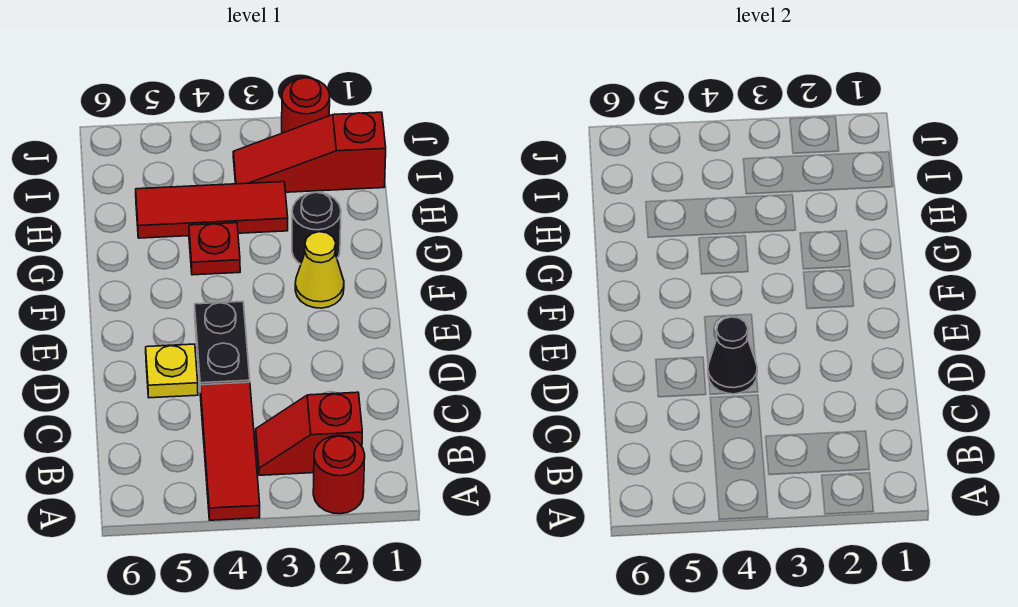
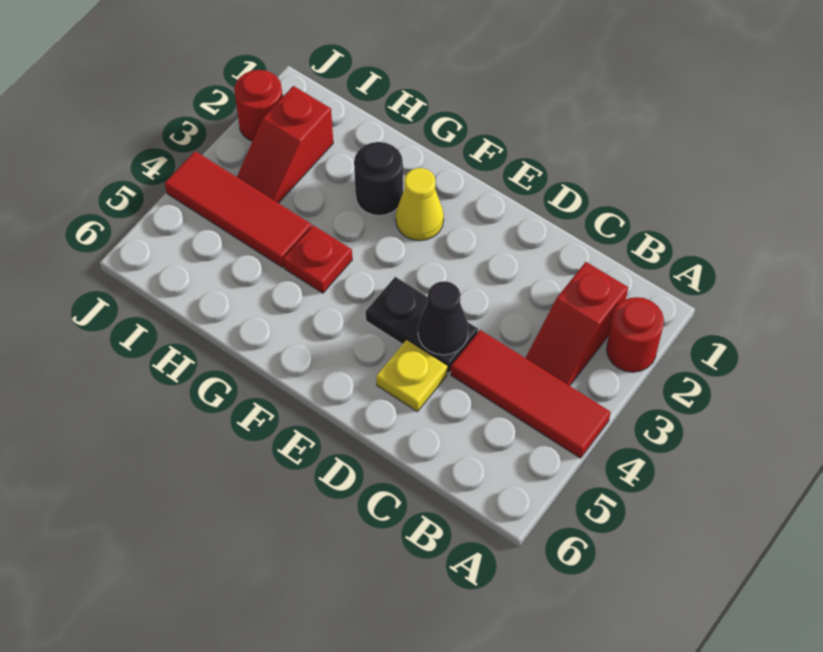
red tile H3:H5 level 1 -> red tile H4:J4 level 1
red slope I1:I3 level 1 top 1 -> red slope I2:I3 level 1 top 2

